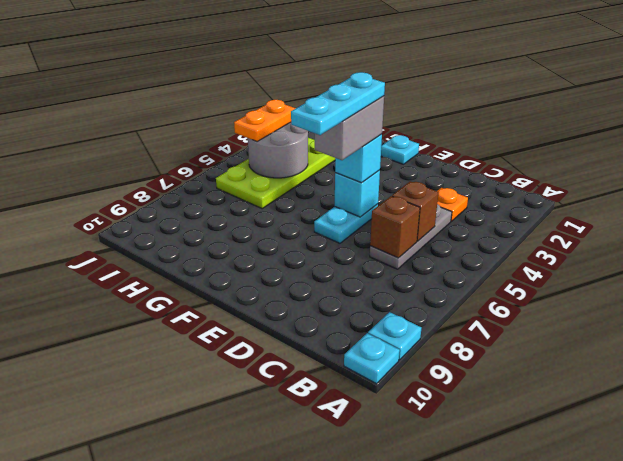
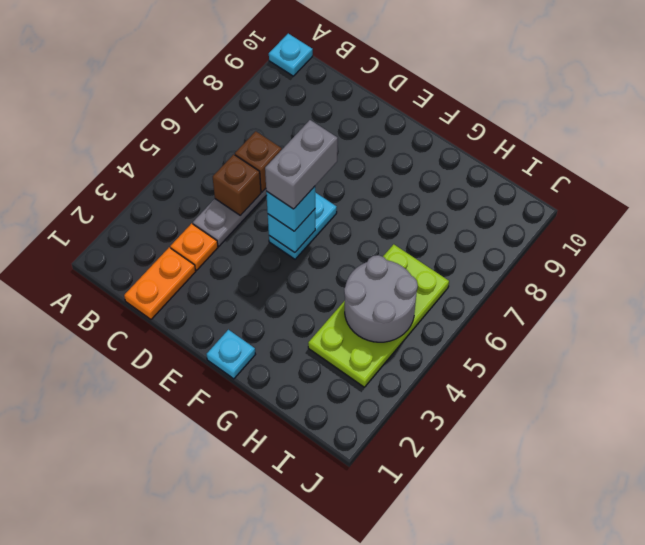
cyan plate A9 level 1 -> none
cyan plate E5:E7 level 5 -> none
orange plate I4:I5 level 3 -> orange plate C1:C2 level 1

